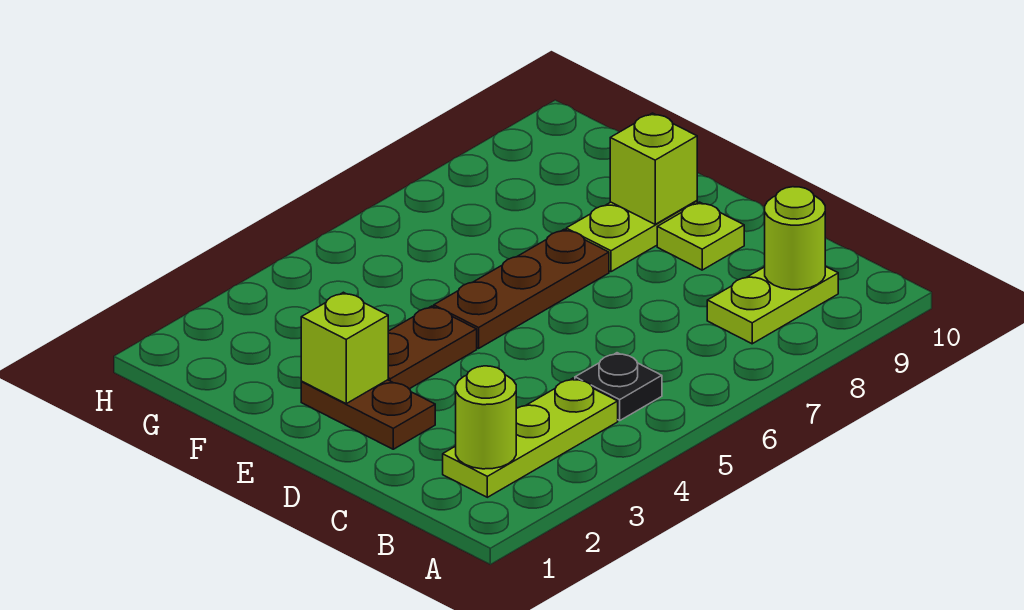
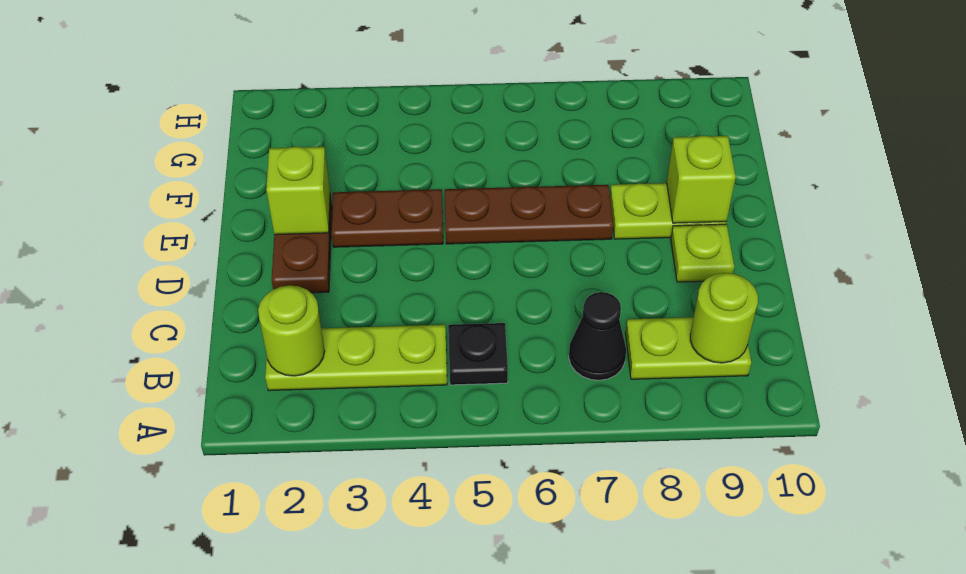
none -> black cone B7 level 1

